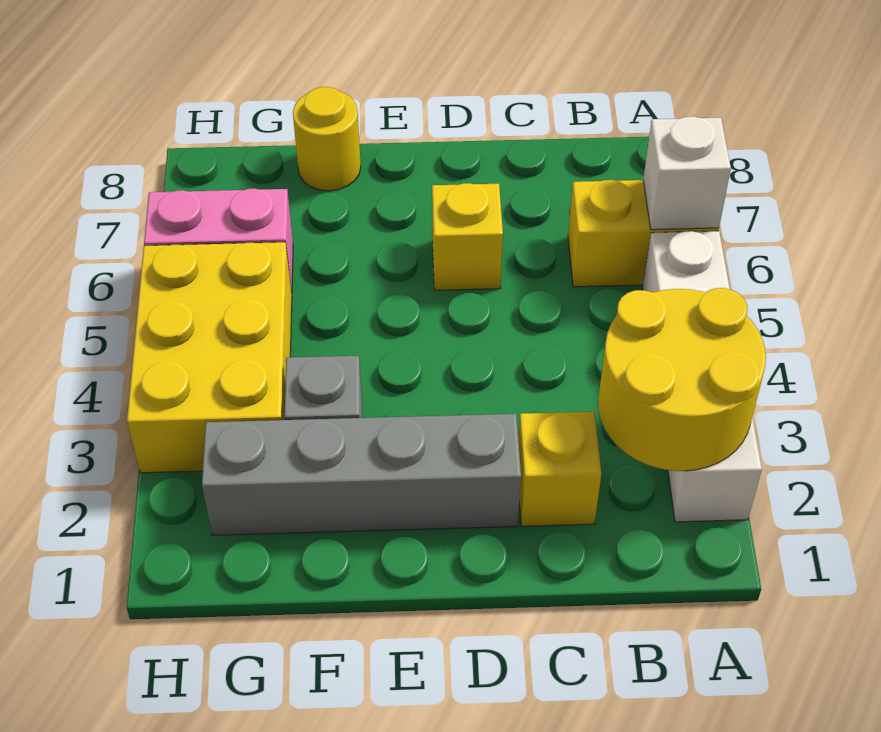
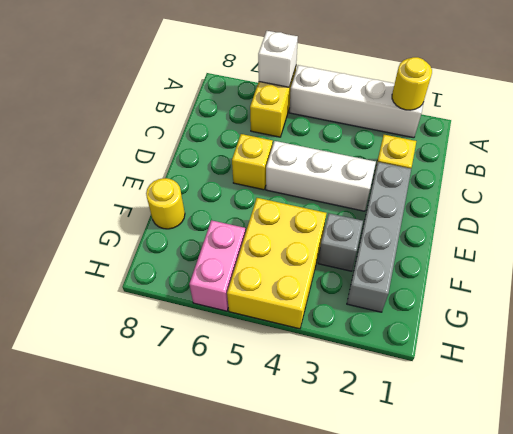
yellow round brick A2:B3 level 2 -> yellow round brick A2 level 2
none -> white brick D3:D5 level 1
yellow brick G3:H5 level 1 -> yellow brick F4:H5 level 1

